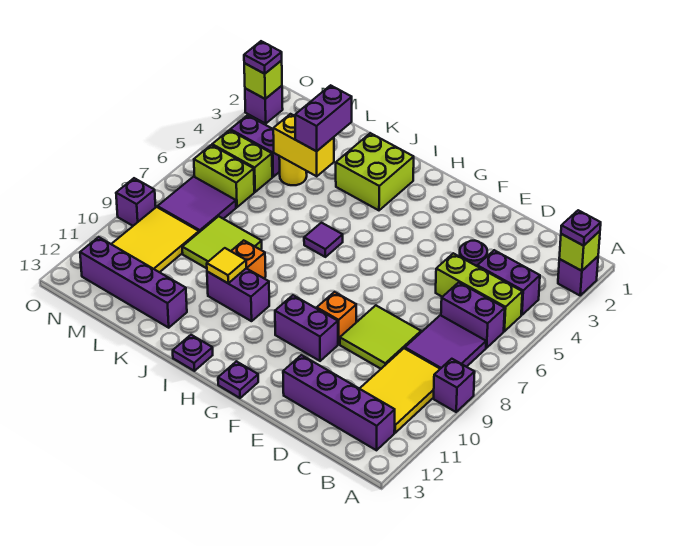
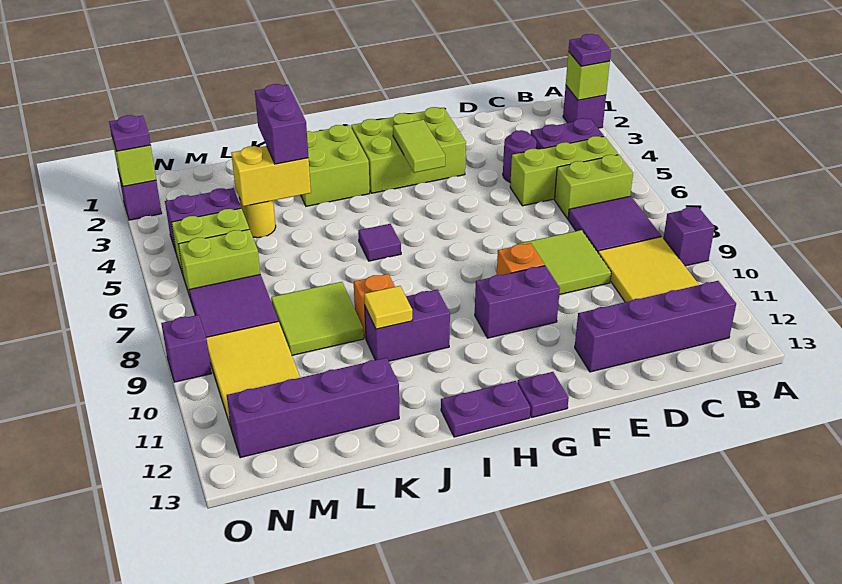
purple brick B6:C6 level 1 -> lime brick B6:C6 level 1
none -> lime brick F2:H3 level 1
none -> lime tile G3:G4 level 2
purple plate I13 level 1 -> purple plate H13:I13 level 1

